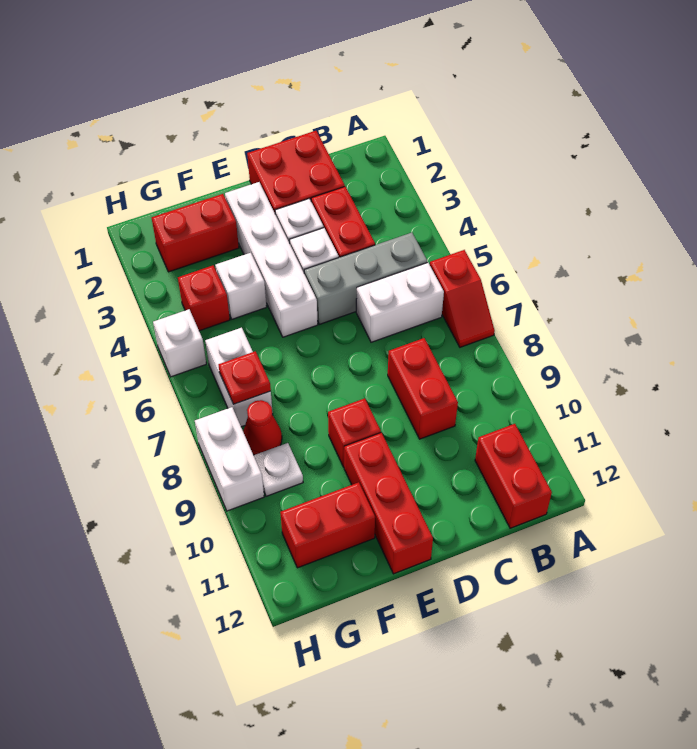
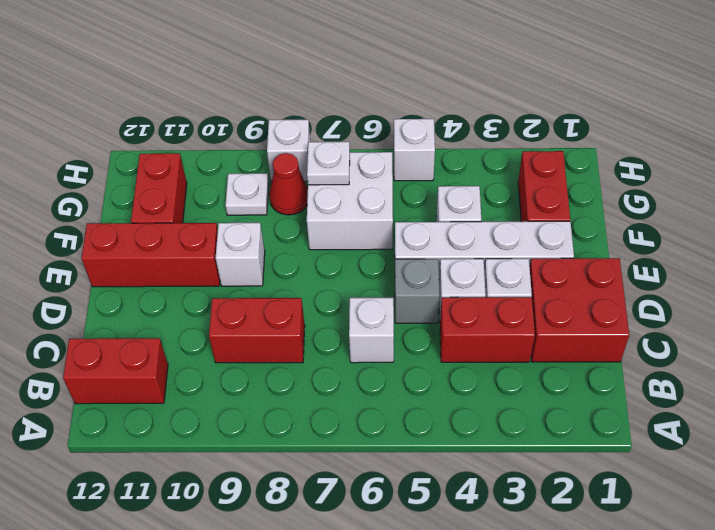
red slope A6:A7 level 1 top 6 -> none
grey brick B5:D5 level 1 -> grey brick D5 level 1
white brick B6:C6 level 1 -> white brick C6 level 1
red brick E9 level 1 -> white brick E9 level 1
red brick G4 level 1 -> none
white brick G6:G7 level 1 -> white brick F6:G7 level 1
red plate G7 level 2 -> white plate G7 level 2
white brick H8:H9 level 1 -> white brick H8 level 1

